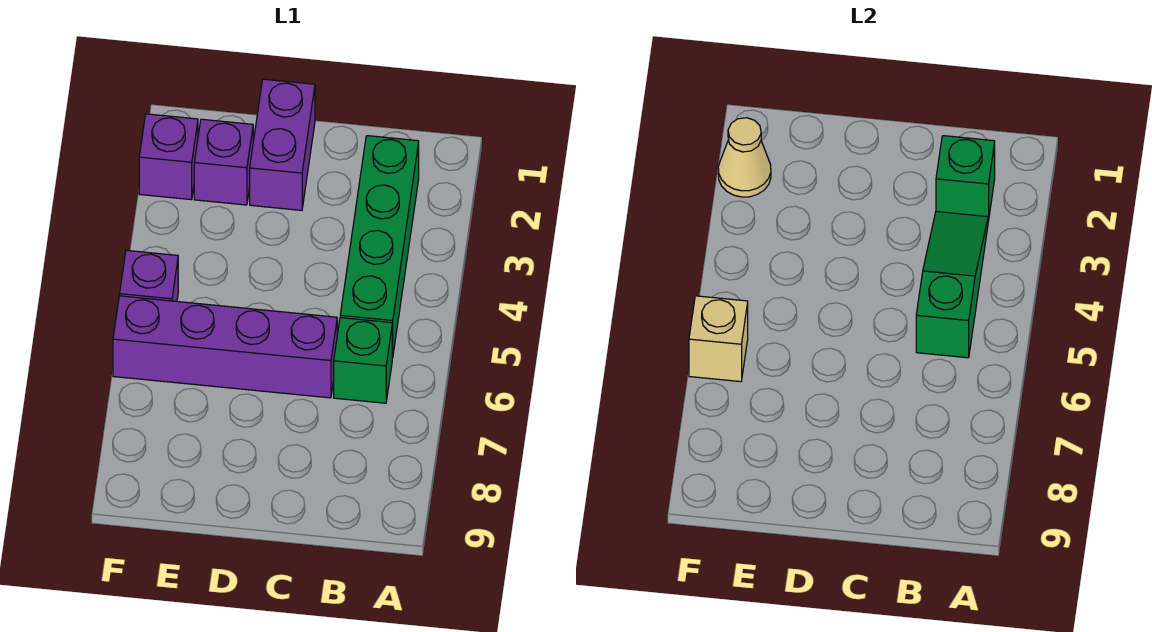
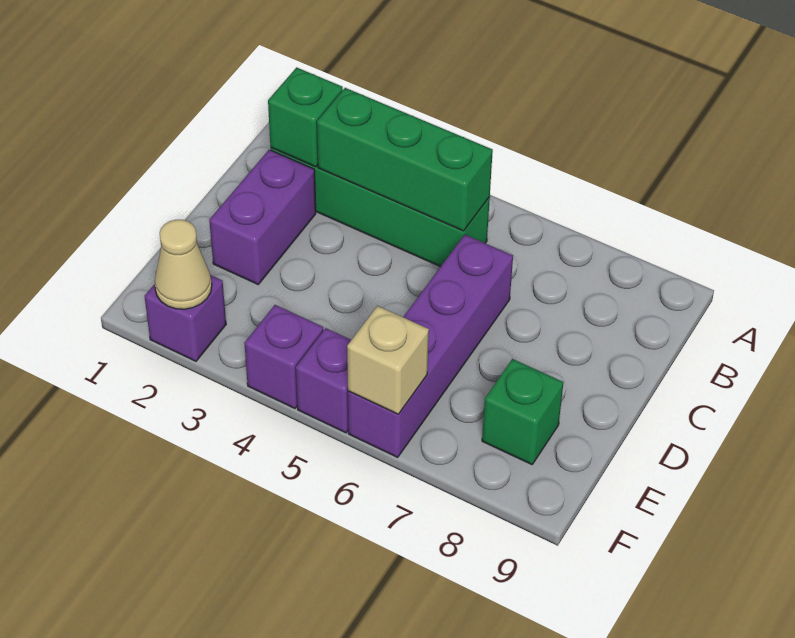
green slope B3:B5 level 2 top 5 -> green brick B3:B5 level 2
green brick B6 level 1 -> green brick E8 level 1
purple brick D1:D2 level 1 -> purple brick C2:D2 level 1
purple brick E2 level 1 -> purple brick F4 level 1

